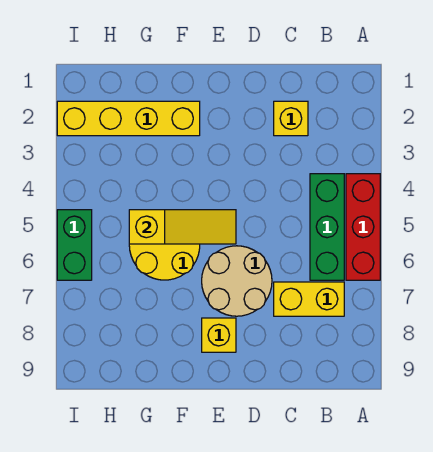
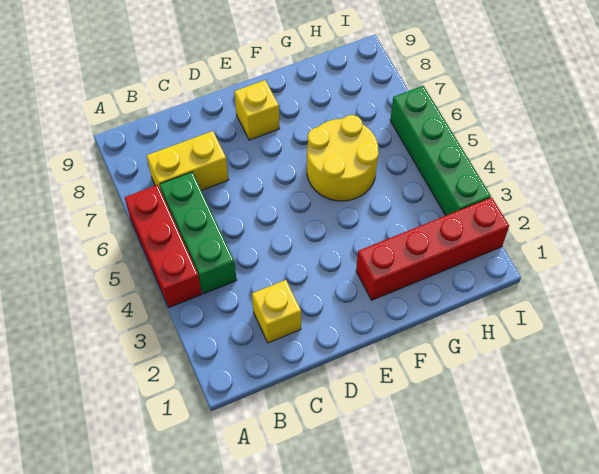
tan round brick D6:E7 level 1 -> none
yellow slope E5:G5 level 2 top G -> none
yellow brick F2:I2 level 1 -> red brick F2:I2 level 1
green brick I5:I6 level 1 -> green brick I3:I6 level 1

